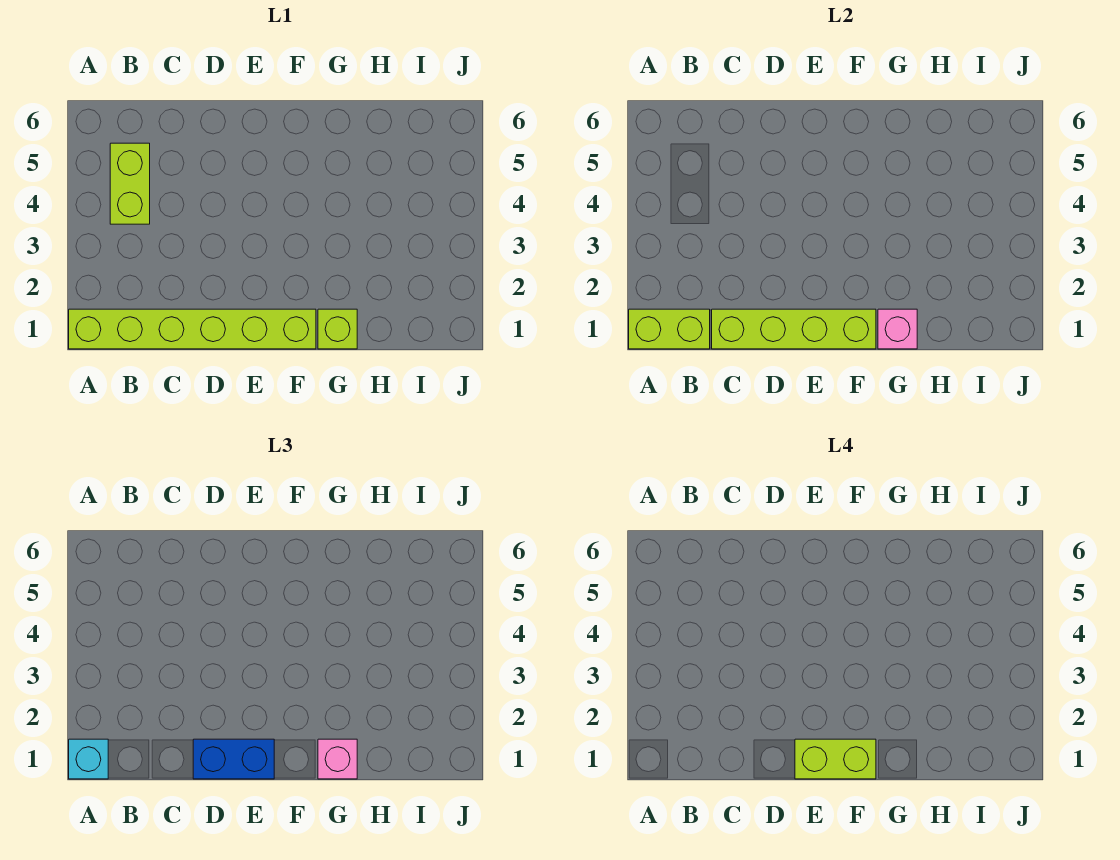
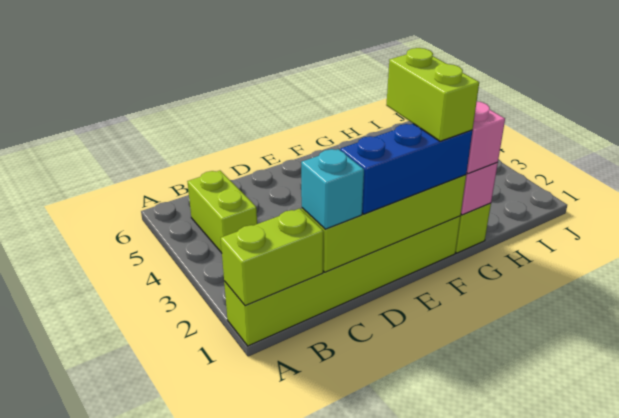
cyan brick A1 level 3 -> cyan brick C1 level 3
blue brick D1:E1 level 3 -> blue brick D1:F1 level 3
lime brick E1:F1 level 4 -> lime brick F1:F2 level 4

